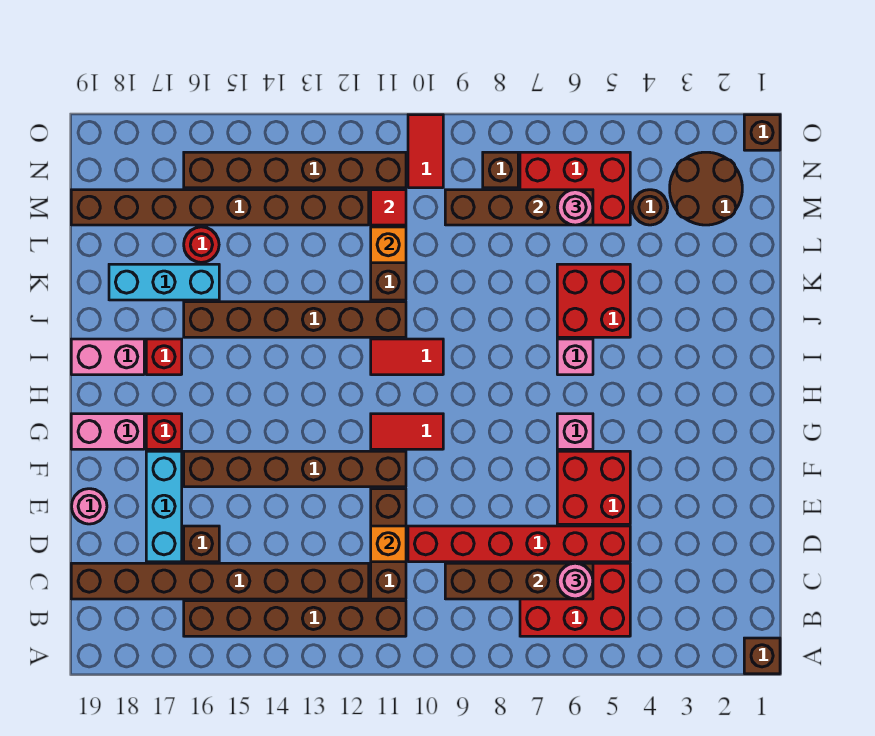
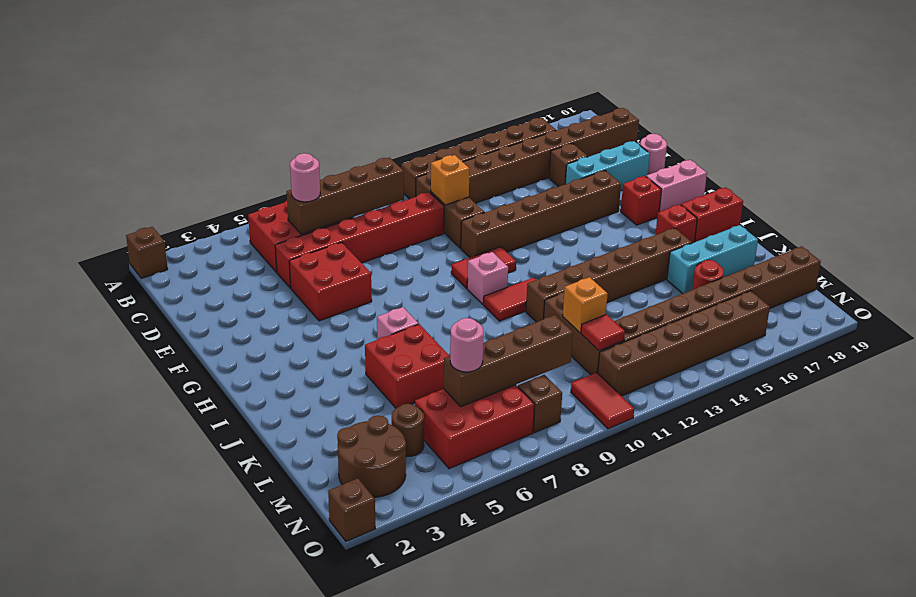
cyan brick D17:F17 level 1 -> cyan brick E16:E18 level 1
pink brick G6 level 1 -> pink brick H10 level 1
pink brick I18:I19 level 1 -> red brick I18:I19 level 1

